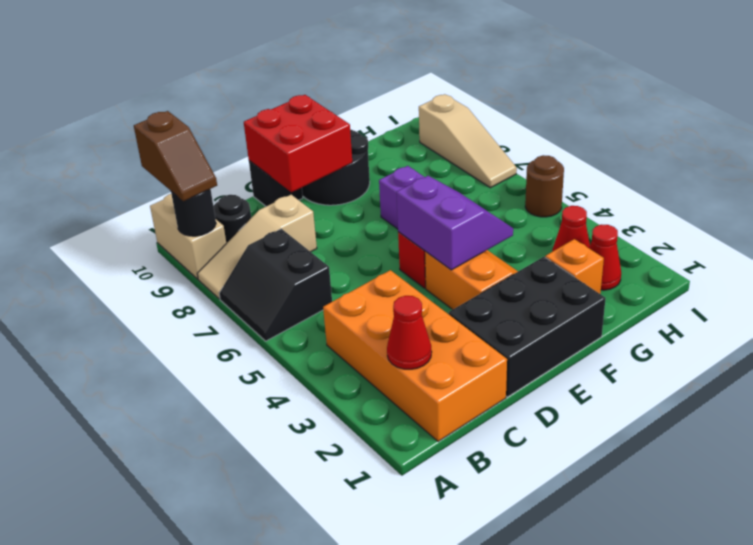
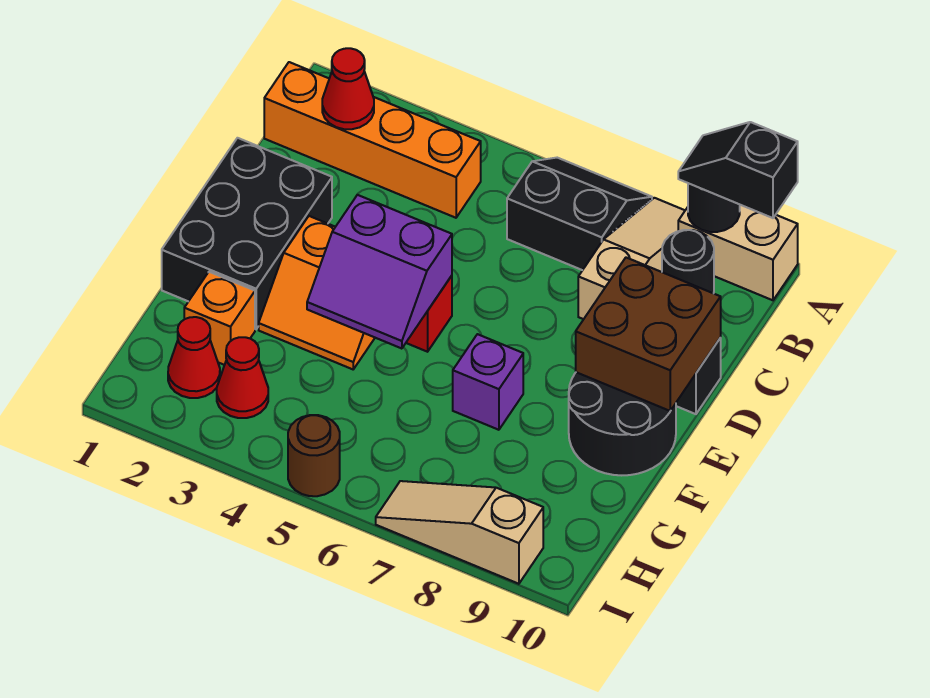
brown slope A9:A10 level 3 top 10 -> black slope A9:A10 level 3 top 10
orange brick B1:C4 level 1 -> orange brick B1:B4 level 1
red brick D9:E10 level 2 -> brown brick D9:E10 level 2

